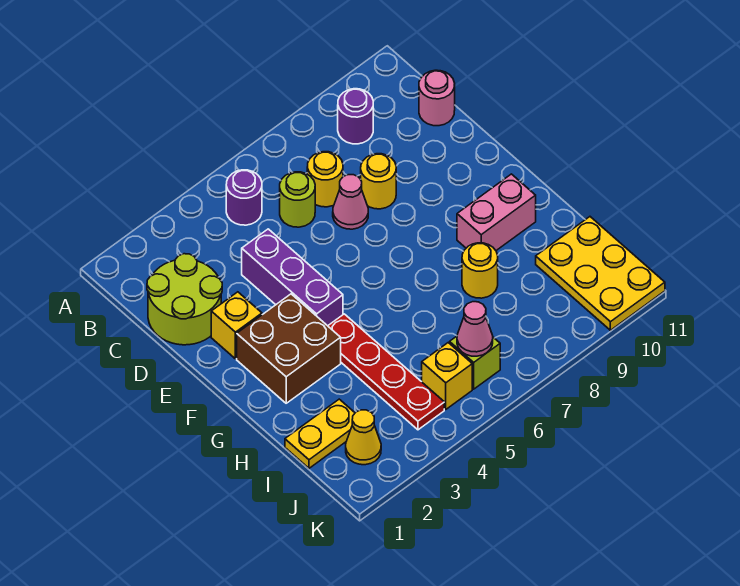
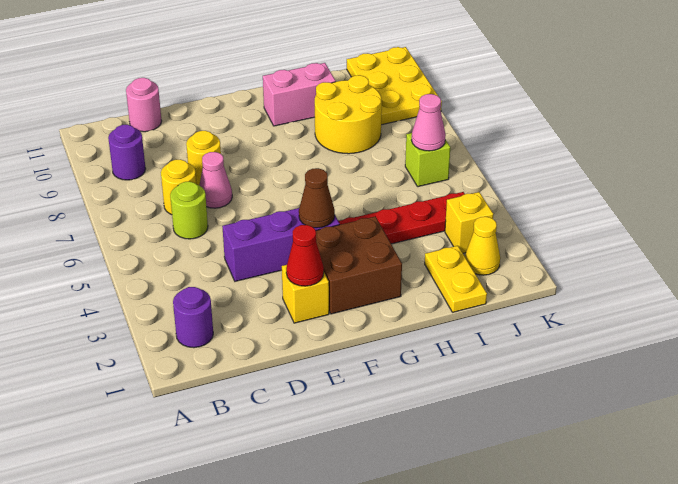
purple round brick B5 level 1 -> purple round brick B2 level 1
lime round brick C1:D2 level 1 -> none
none -> red cone E2 level 2
none -> brown cone F4 level 2
pink brick G9:G10 level 1 -> pink brick G10:H10 level 1
yellow round brick H8 level 1 -> yellow round brick H8:I9 level 1
yellow plate I10:K11 level 1 -> yellow plate J9:K11 level 1
yellow brick J5 level 1 -> yellow brick J3 level 1

